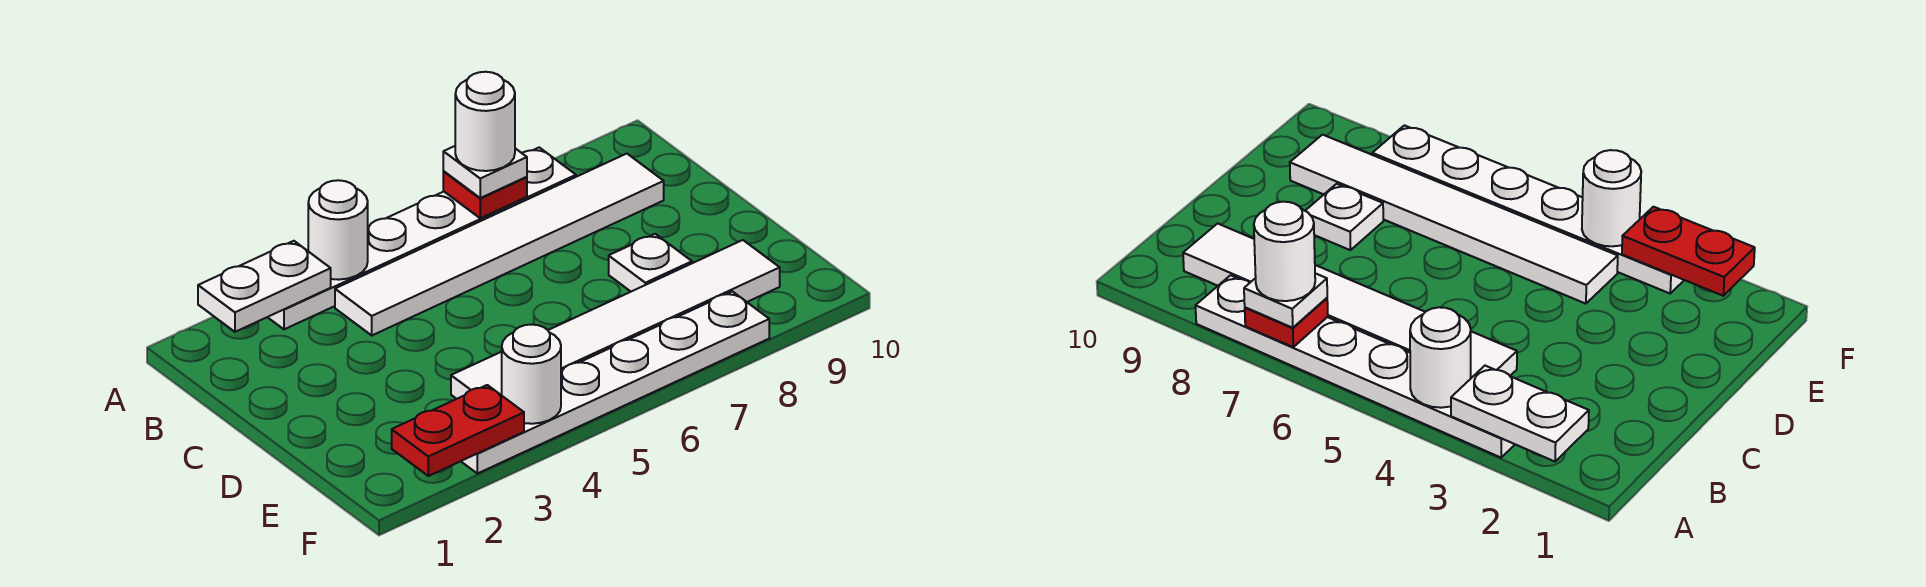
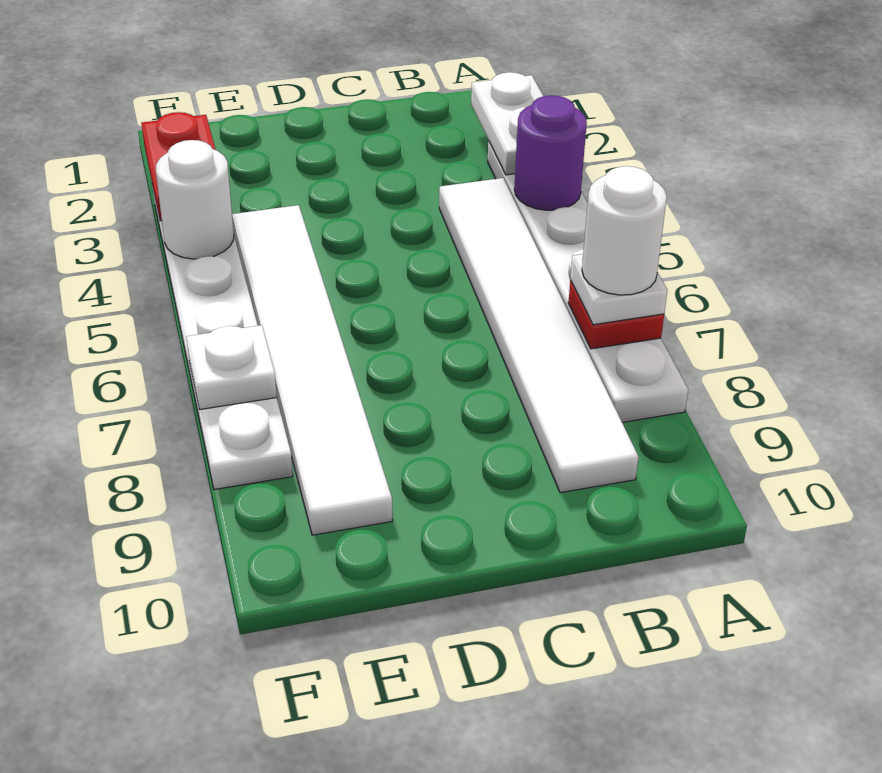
white round brick A4 level 2 -> purple round brick A4 level 2
white plate D8 level 1 -> white plate F7 level 2

